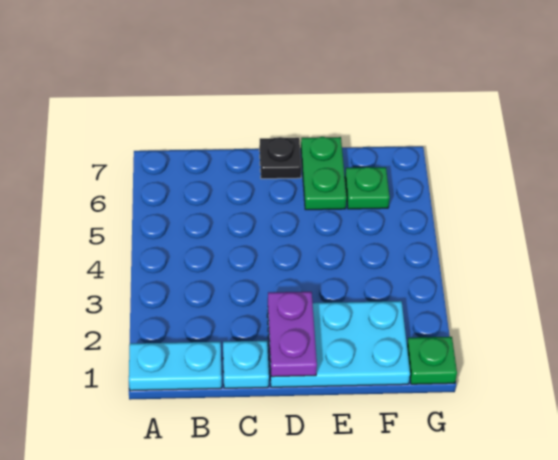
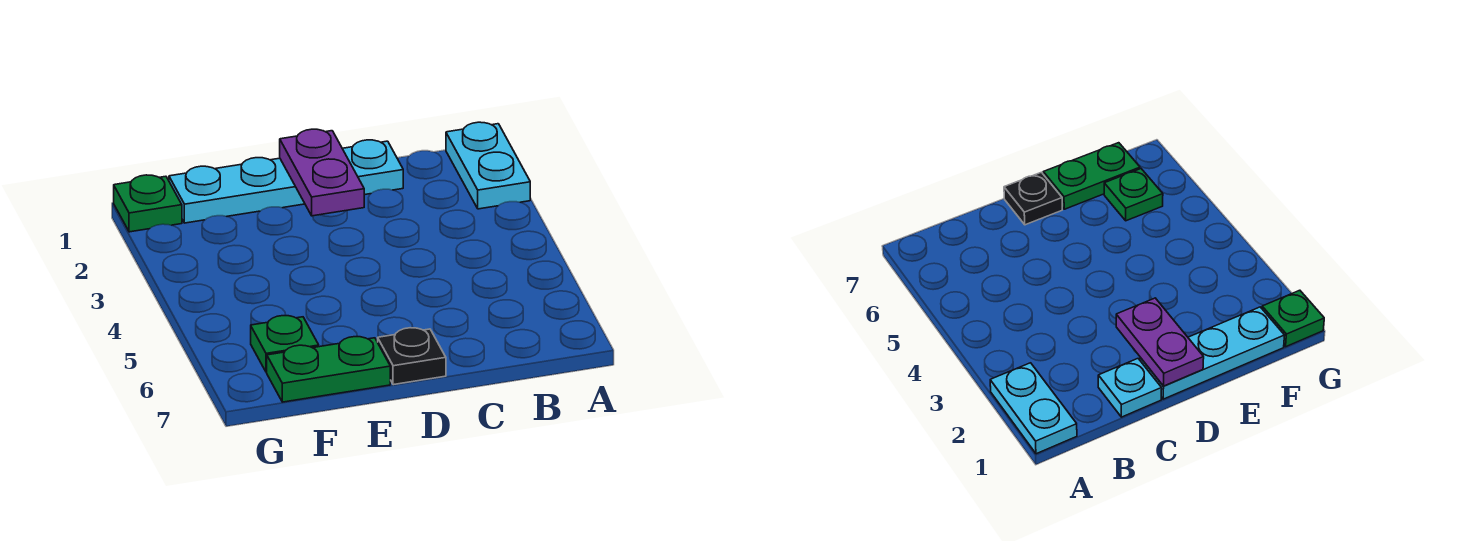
cyan plate A1:B1 level 1 -> cyan plate A1:A2 level 1
cyan plate D1:F2 level 1 -> cyan plate D1:F1 level 1
green plate E6:E7 level 1 -> green plate E7:F7 level 1

